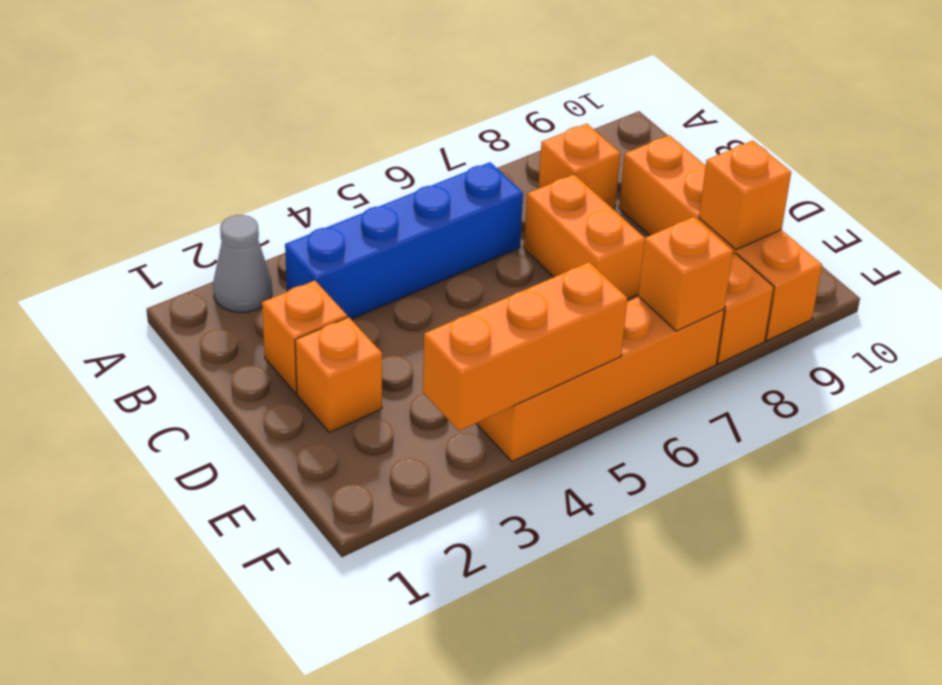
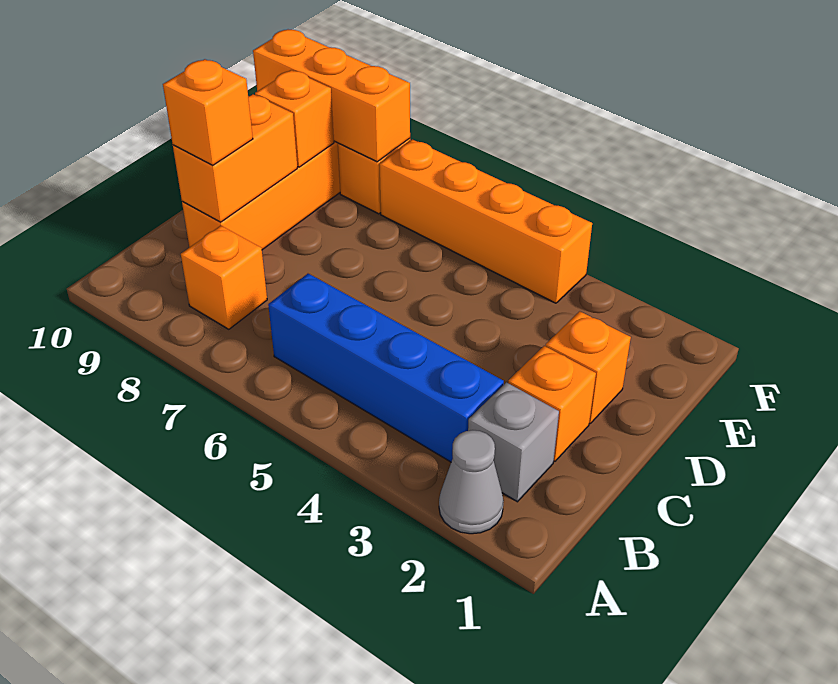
none -> grey brick B2 level 1
orange brick C7:D7 level 1 -> orange brick C9:D9 level 2
orange brick F3:F5 level 2 -> orange brick F8:F10 level 2
orange brick F7 level 2 -> orange brick C9 level 3

